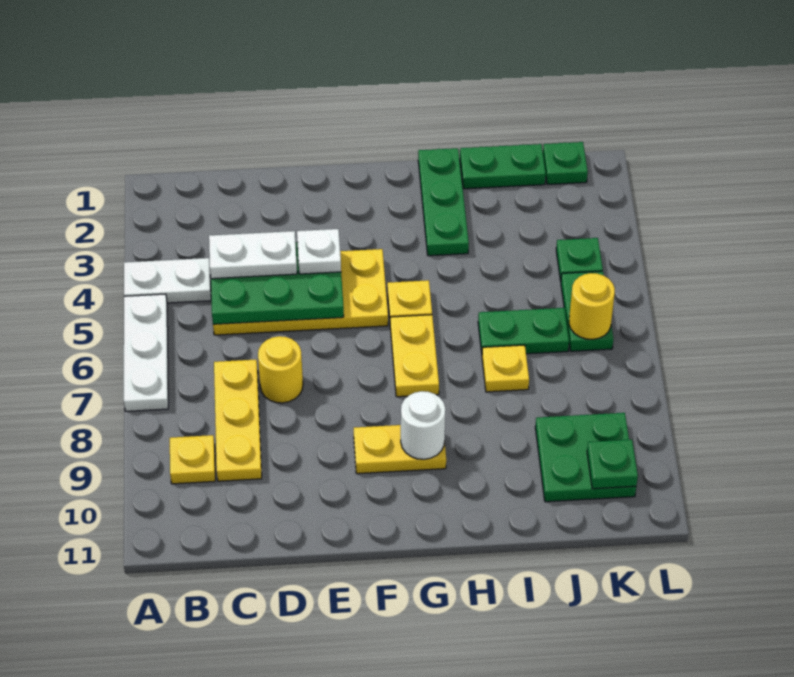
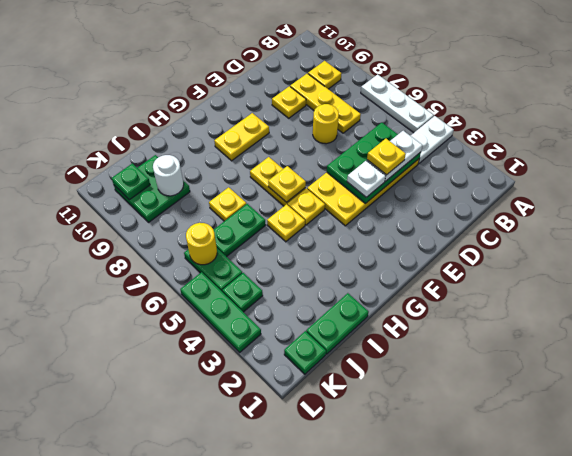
none -> yellow plate D4 level 4
none -> yellow plate D9 level 1
none -> yellow plate G6 level 2
white round brick G9 level 2 -> white round brick J9 level 2
green plate H1:H3 level 1 -> green plate L3:L5 level 1
none -> yellow plate H5 level 1

